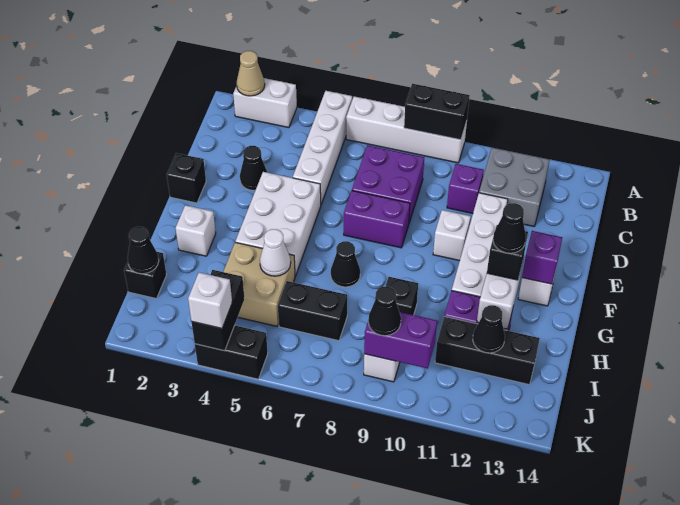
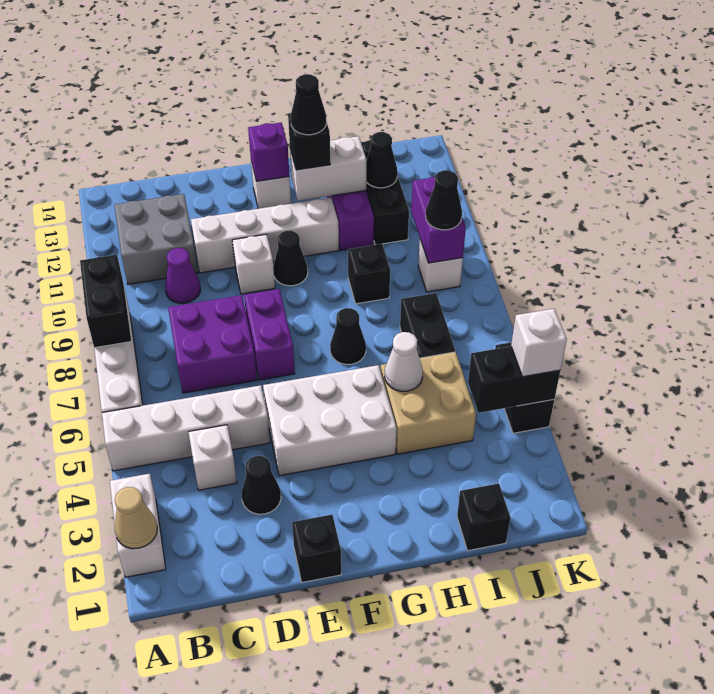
purple brick C10 level 1 -> purple cone C10 level 1
white brick G2 level 1 -> white brick C4 level 1
black cone I1 level 2 -> black cone F10 level 1

